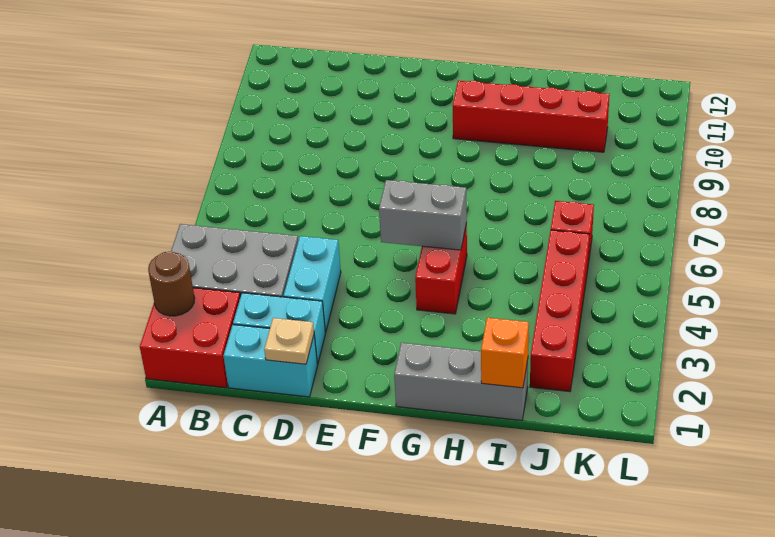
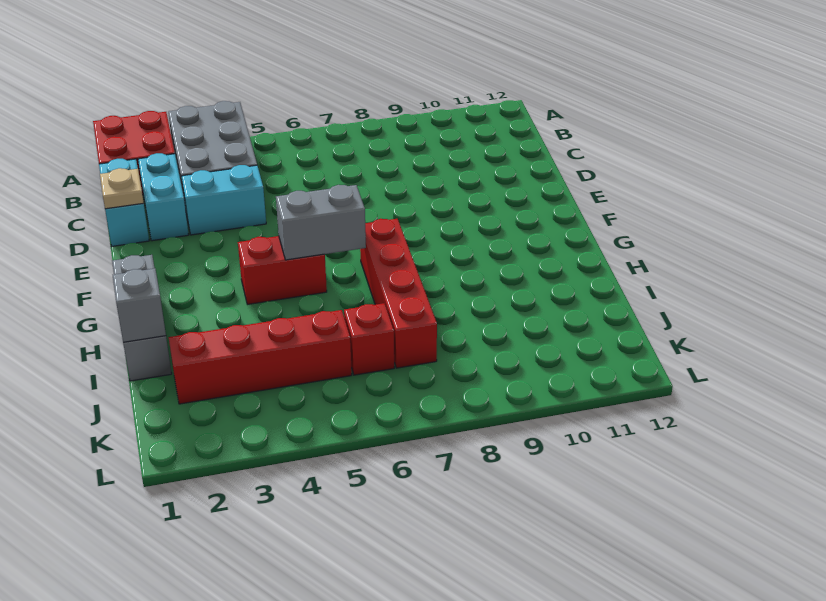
brown round brick A2 level 2 -> none
grey brick F5:G5 level 2 -> grey brick G5:G6 level 2
red brick G10:J10 level 1 -> red brick G7:J7 level 1
orange brick I1 level 2 -> grey brick I1 level 2

